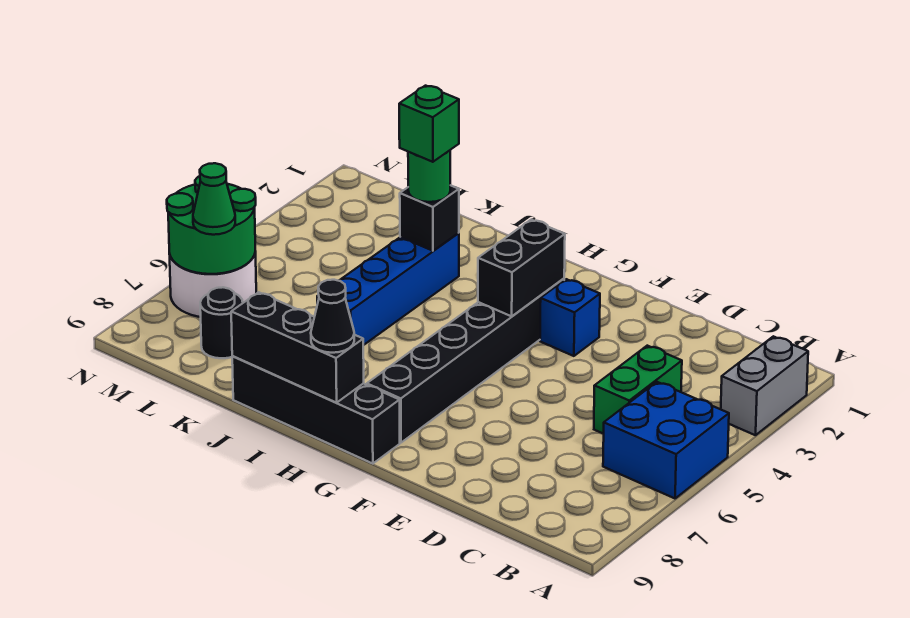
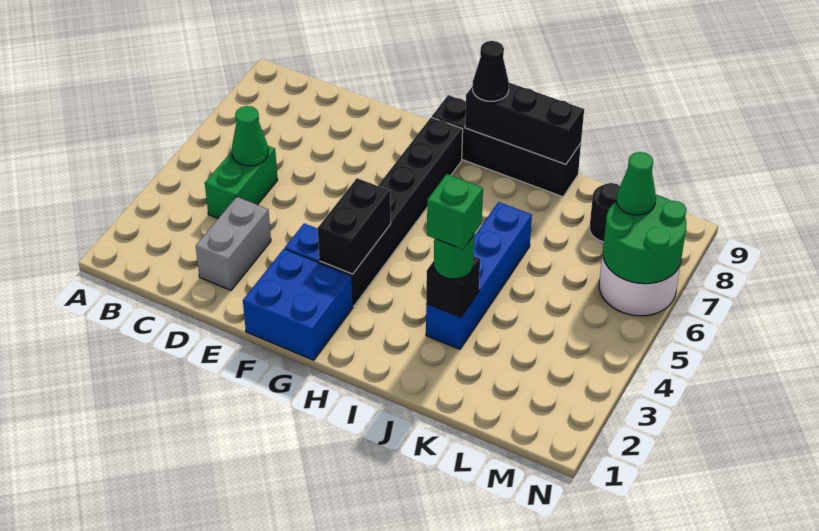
grey brick A2:A3 level 1 -> grey brick D2:D3 level 1
blue brick A5:B6 level 1 -> blue brick F1:G2 level 1
none -> green cone C5 level 2

